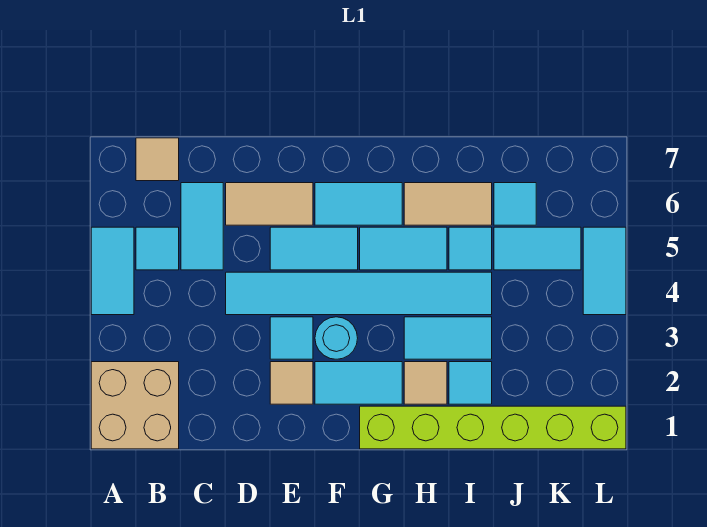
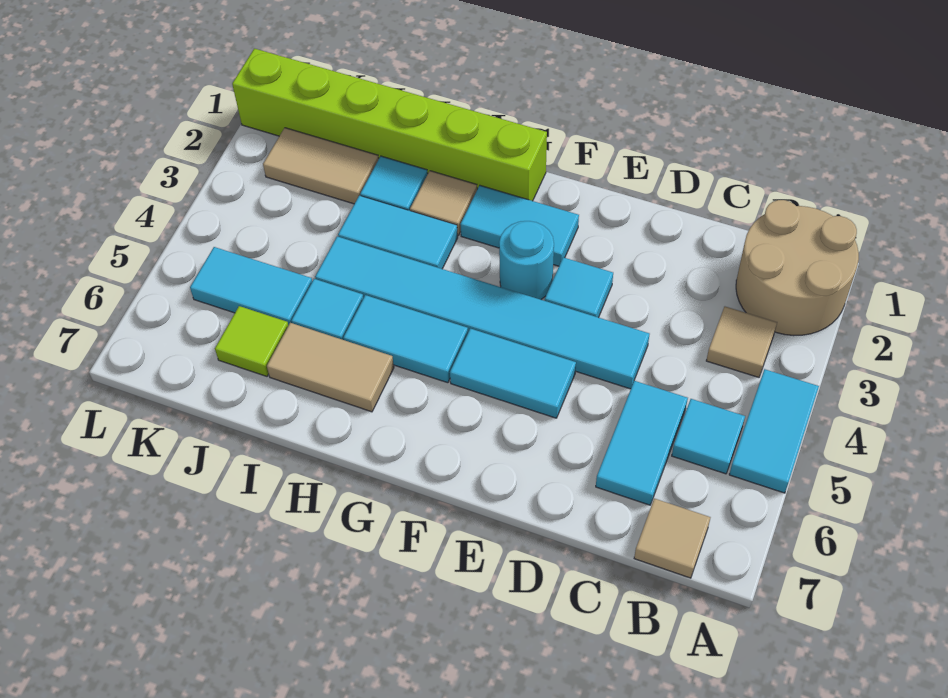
tan brick A1:B2 level 1 -> tan round brick A1:B2 level 1
tan tile D6:E6 level 1 -> tan tile J2:K2 level 1
tan tile E2 level 1 -> tan tile B3 level 1
cyan tile F6:G6 level 1 -> none
cyan tile J6 level 1 -> lime tile J6 level 1
cyan tile L4:L5 level 1 -> none

